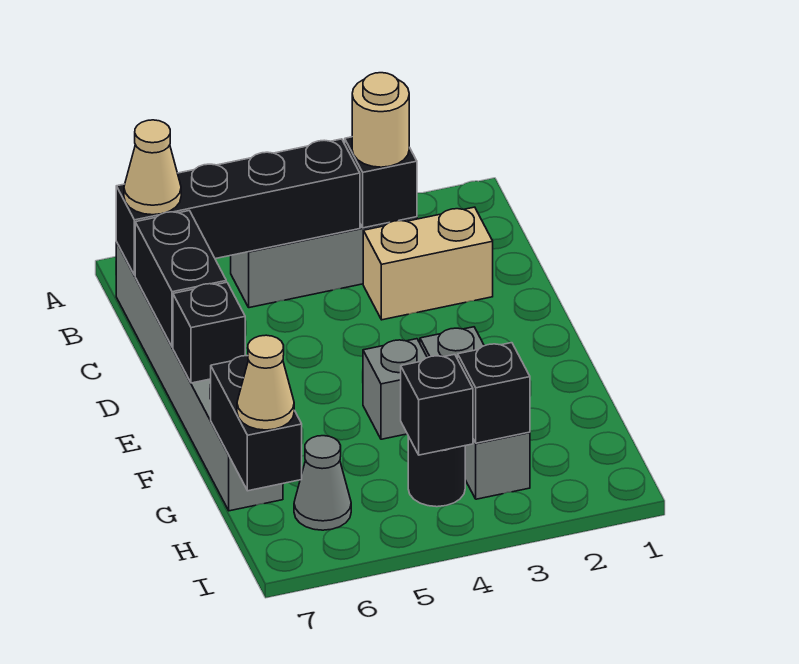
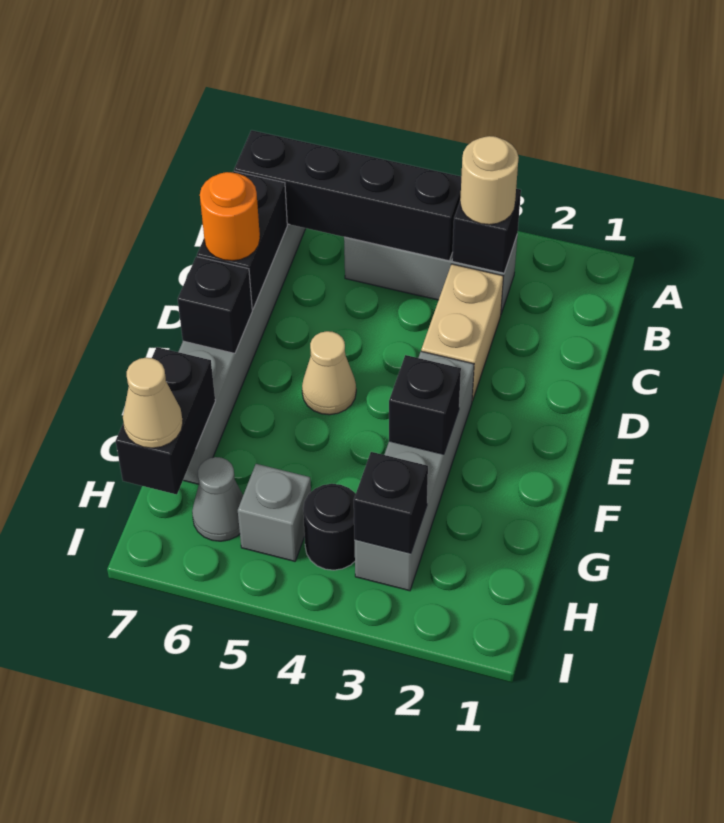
tan cone B7 level 3 -> tan cone E5 level 1
tan brick C2:C3 level 1 -> tan brick C3:D3 level 1
none -> orange round brick D7 level 3
grey brick F3:H3 level 1 -> grey brick E3:H3 level 1
grey brick F4 level 1 -> grey brick H5 level 1
black brick H4 level 2 -> black brick F3 level 2

